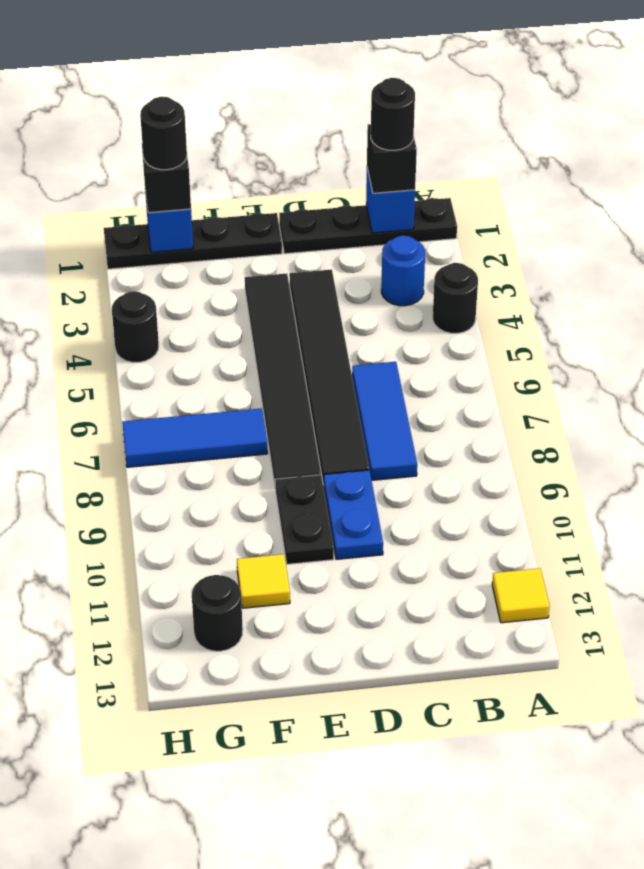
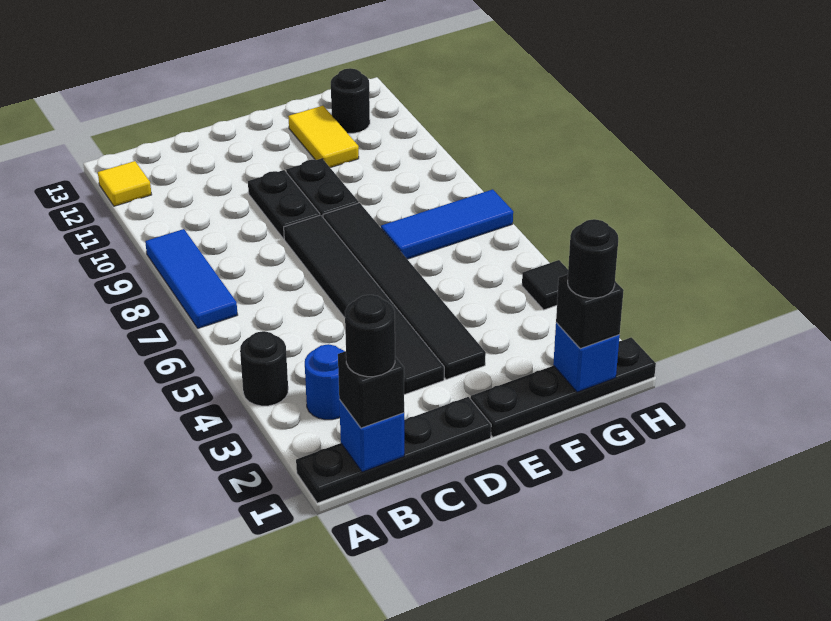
blue tile C6:C8 level 1 -> blue tile A7:A9 level 1
blue plate D9:D10 level 1 -> black plate D9:D10 level 1
yellow tile F11 level 1 -> yellow tile F11:F12 level 1
black round brick H4 level 1 -> black tile H4 level 1

